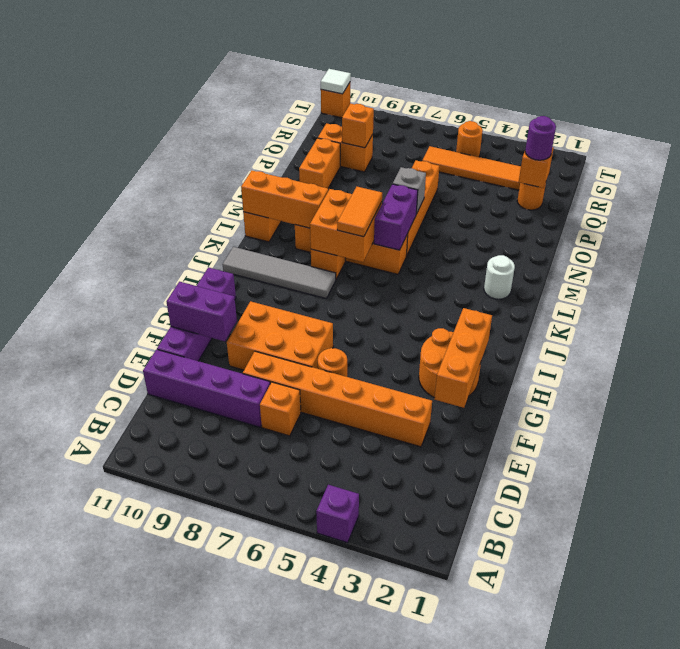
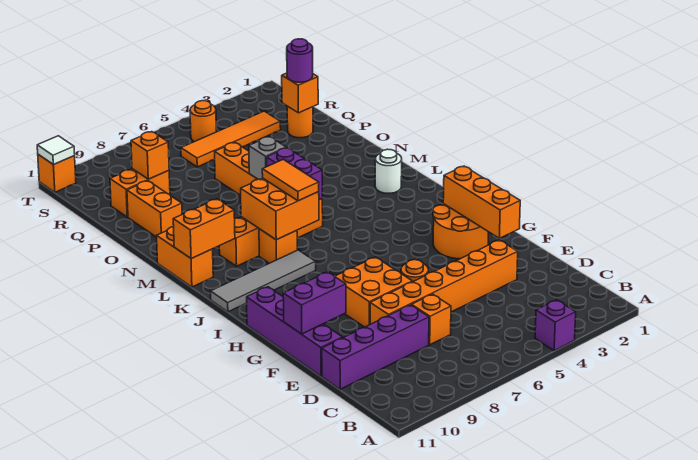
orange brick F7:G9 level 1 -> orange brick F7:G8 level 1
orange brick L9:L11 level 2 -> orange brick L10:L11 level 2

